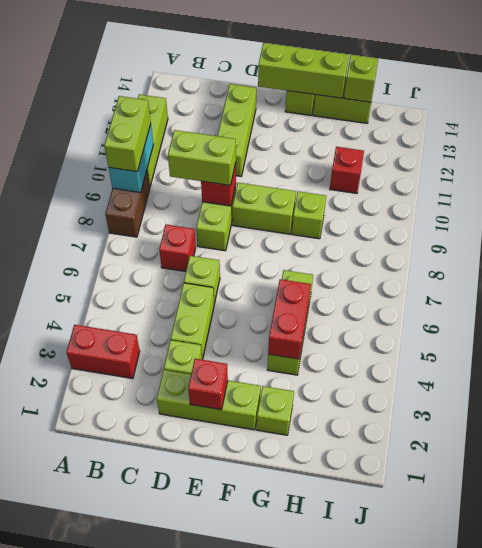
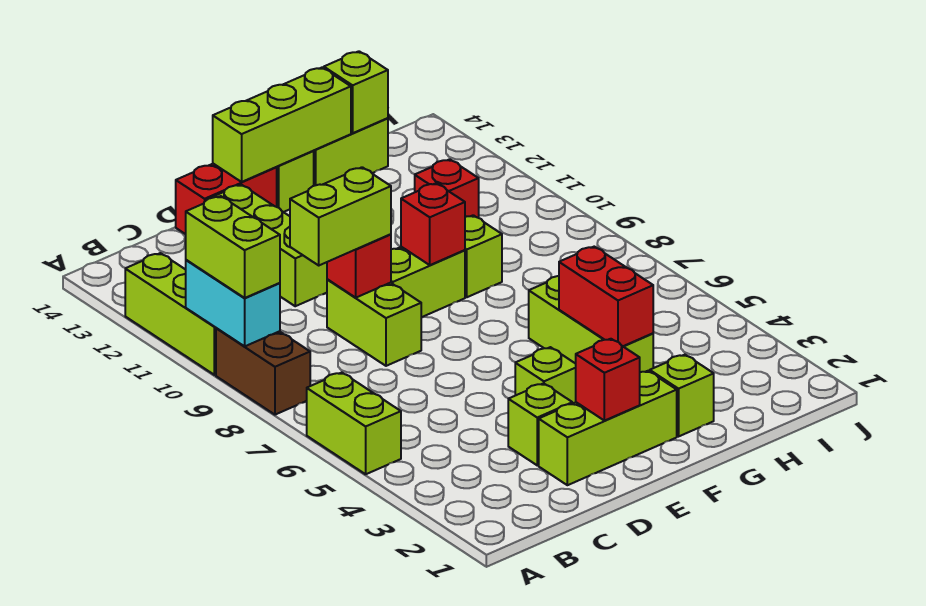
red brick A3:B3 level 1 -> red brick D14:E14 level 1
red brick C7 level 1 -> red brick F9 level 2
lime brick D4:D5 level 1 -> lime brick A5:A6 level 1
lime brick D6 level 1 -> lime brick E4 level 1

